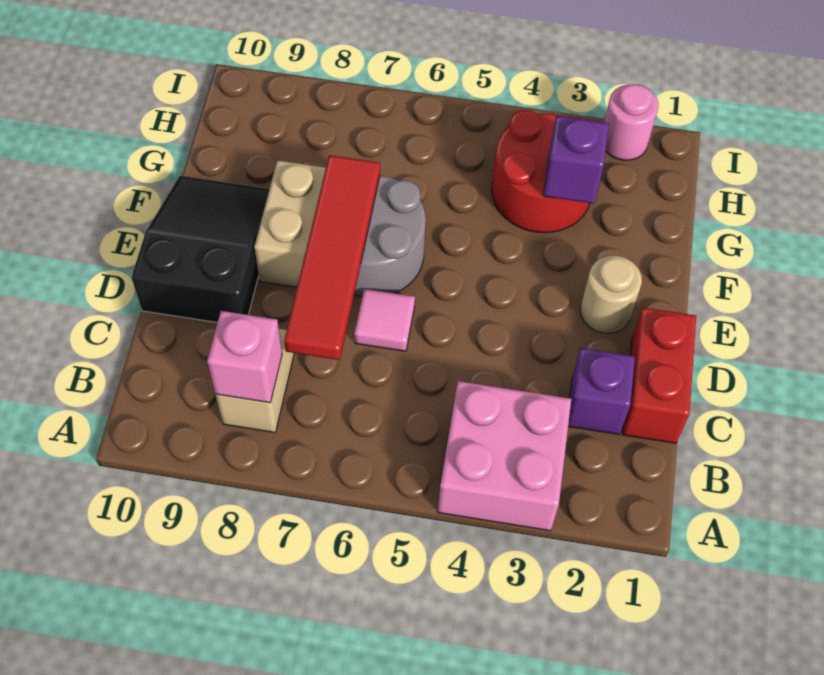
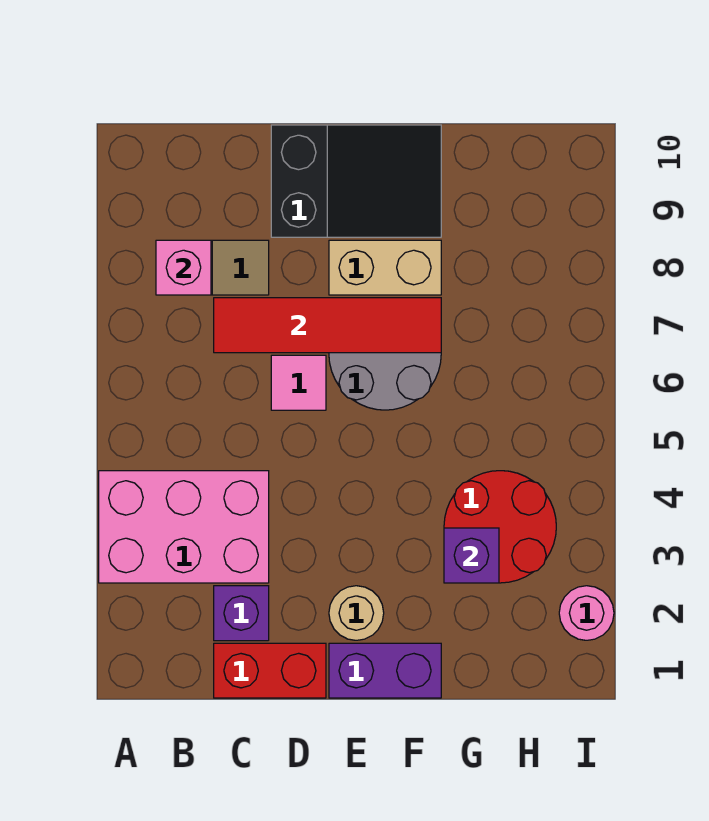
pink brick A3:B4 level 1 -> pink brick A3:C4 level 1
none -> purple brick E1:F1 level 1

